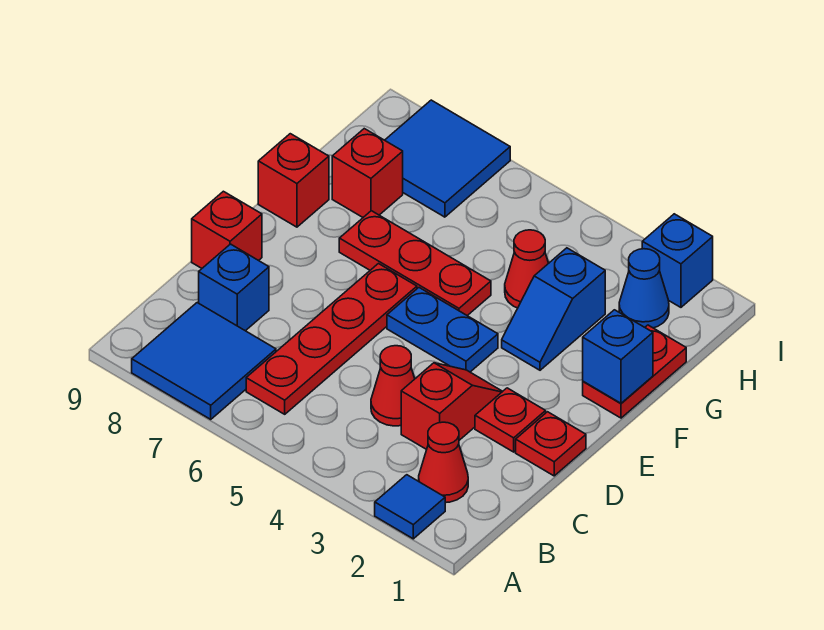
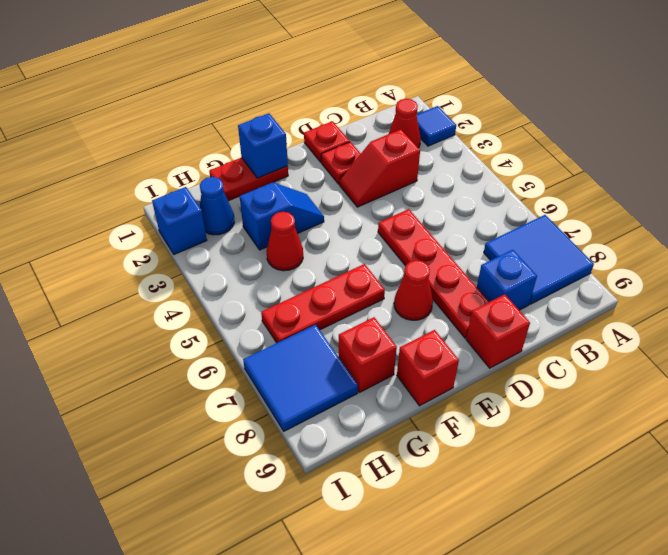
red plate B6:E6 level 1 -> red plate D5:D8 level 1
red cone C4 level 1 -> red cone E7 level 1
blue plate E4:E5 level 1 -> none
red plate F5:F7 level 1 -> red plate F6:H6 level 1

